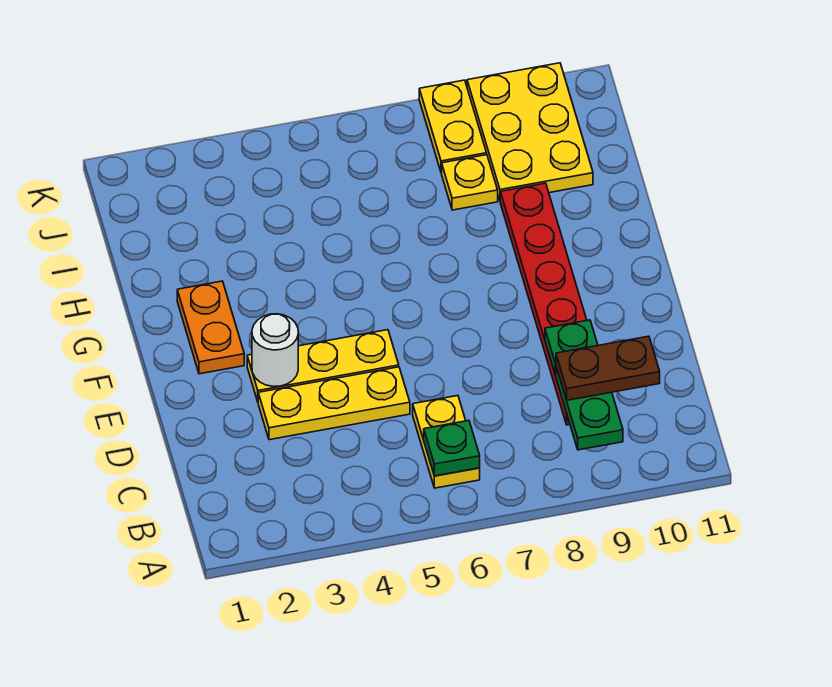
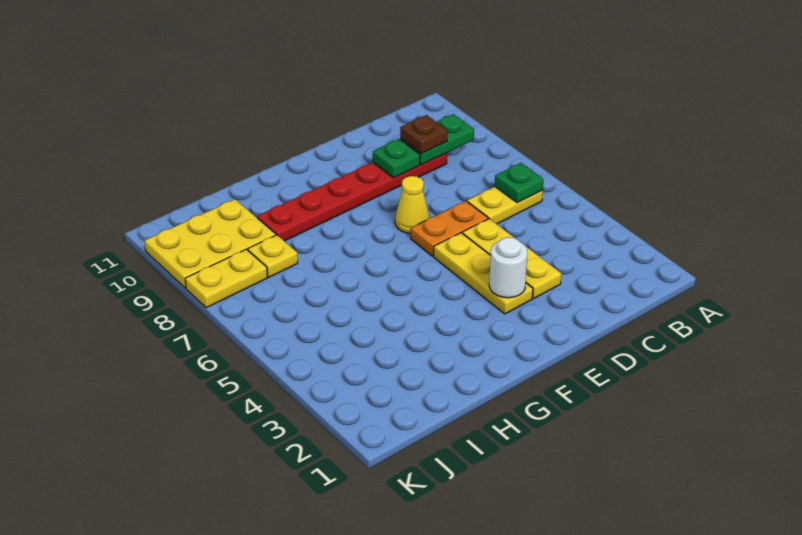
brown plate C9:C10 level 3 -> brown plate C9 level 3
none -> yellow cone E7 level 1
orange plate F2:G2 level 1 -> orange plate D6:E6 level 1

